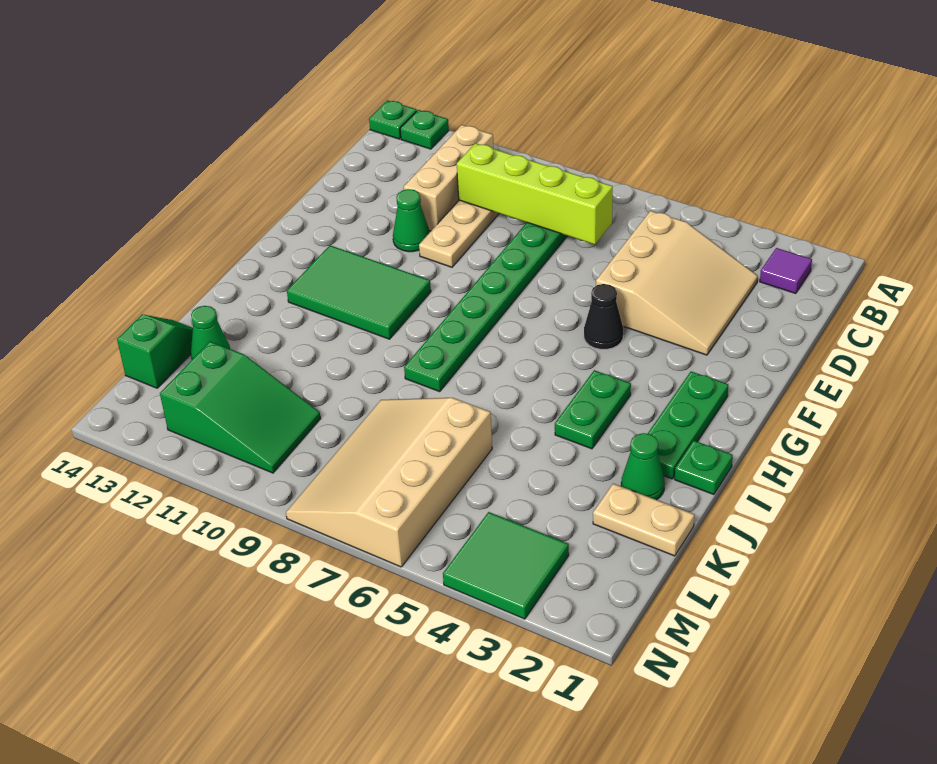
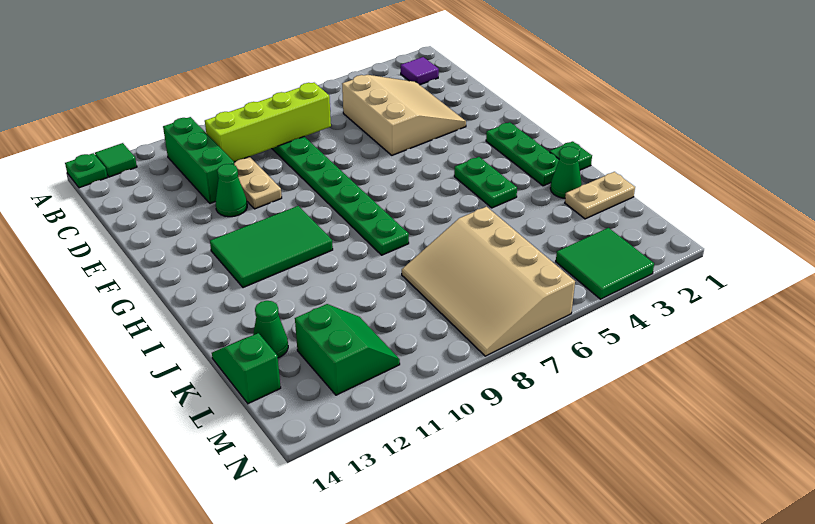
green plate A13 level 1 -> green tile A13 level 1
tan brick B11:D11 level 1 -> green brick B11:D11 level 1
black cone F5 level 1 -> none
green slope L10:M12 level 1 top 12 -> green slope L11:M12 level 1 top 12

